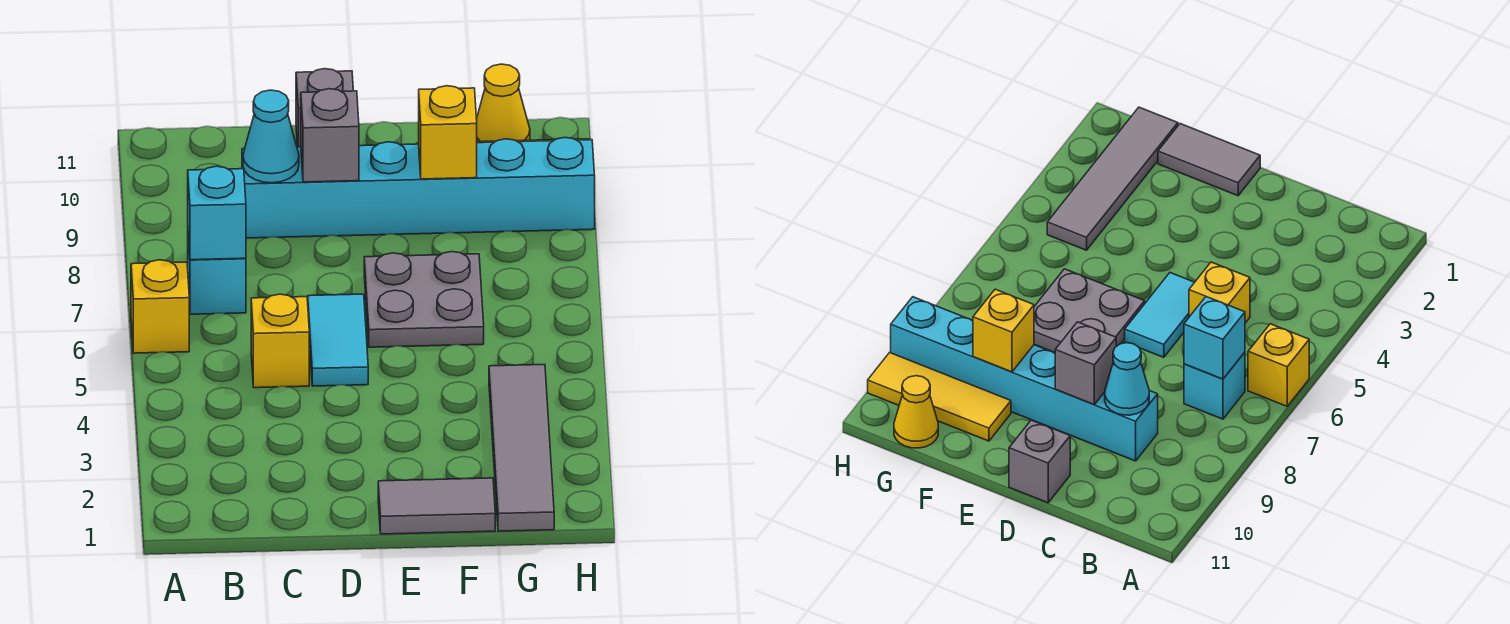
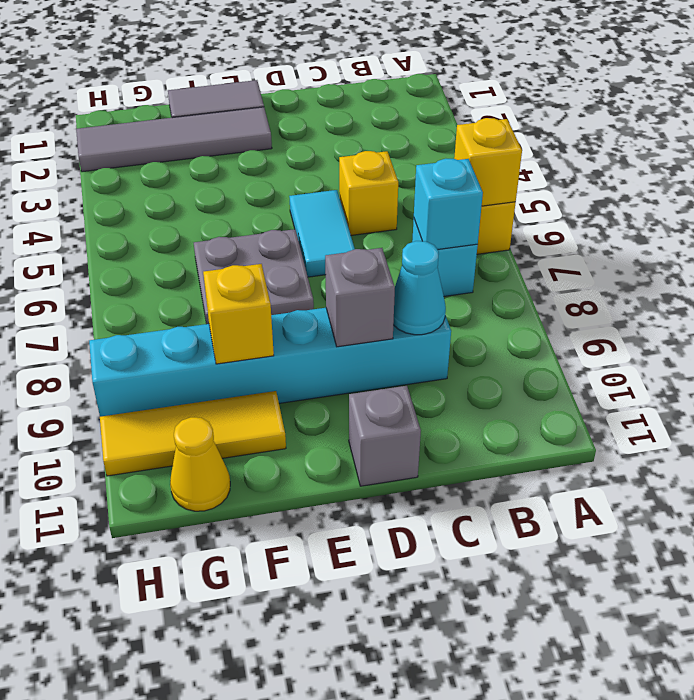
none -> yellow brick A6 level 2
grey tile G1:G4 level 1 -> grey tile E2:H2 level 1

